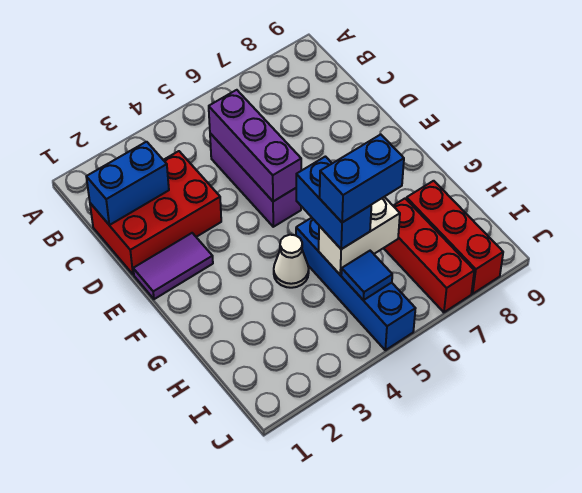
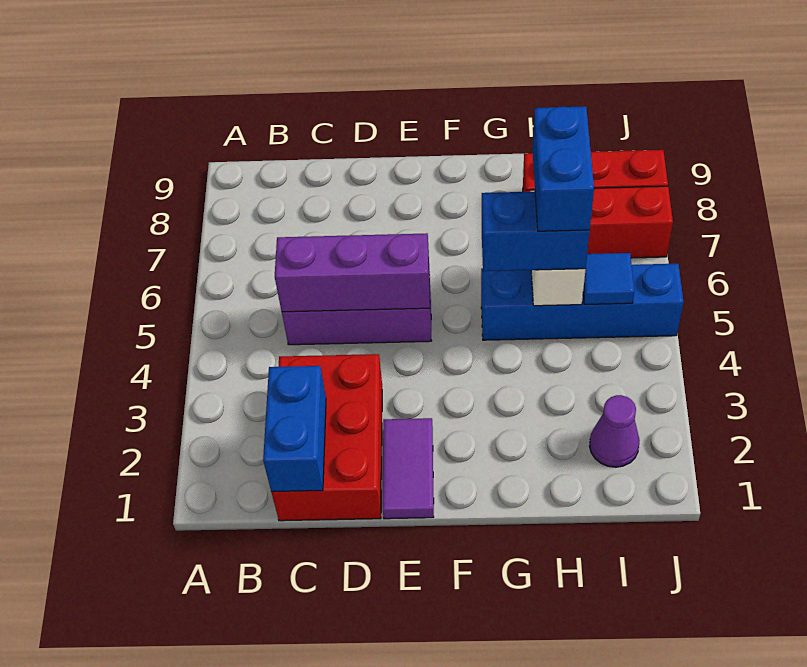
white cone G4 level 1 -> none
none -> purple cone I2 level 1

